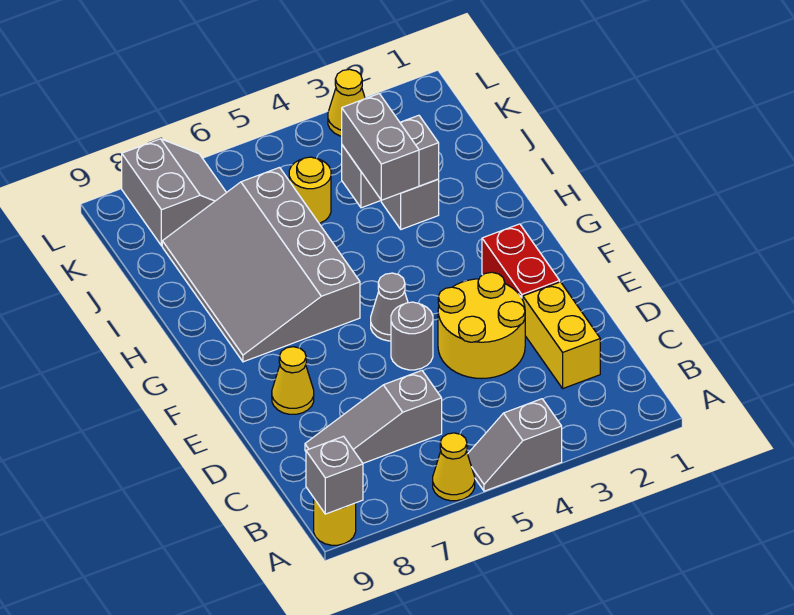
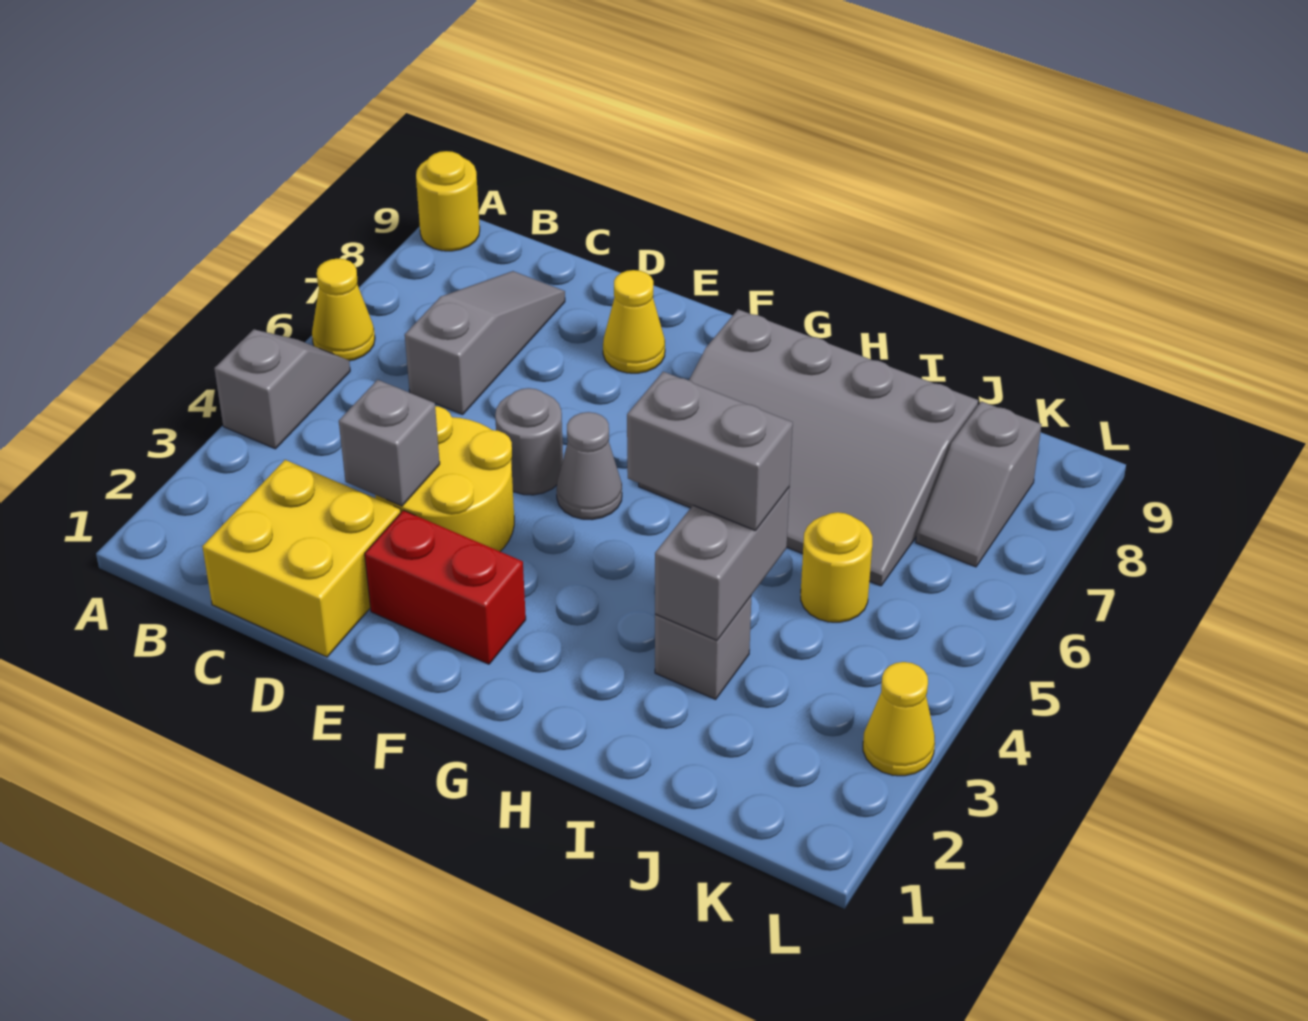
grey brick A9 level 2 -> grey brick D3 level 2
yellow brick C2:D2 level 1 -> yellow brick C1:D2 level 1
grey slope G6:J8 level 1 top 6 -> grey slope G6:J8 level 1 top 8
grey slope K7:L8 level 1 top 8 -> grey slope K7:K8 level 1 top 8

